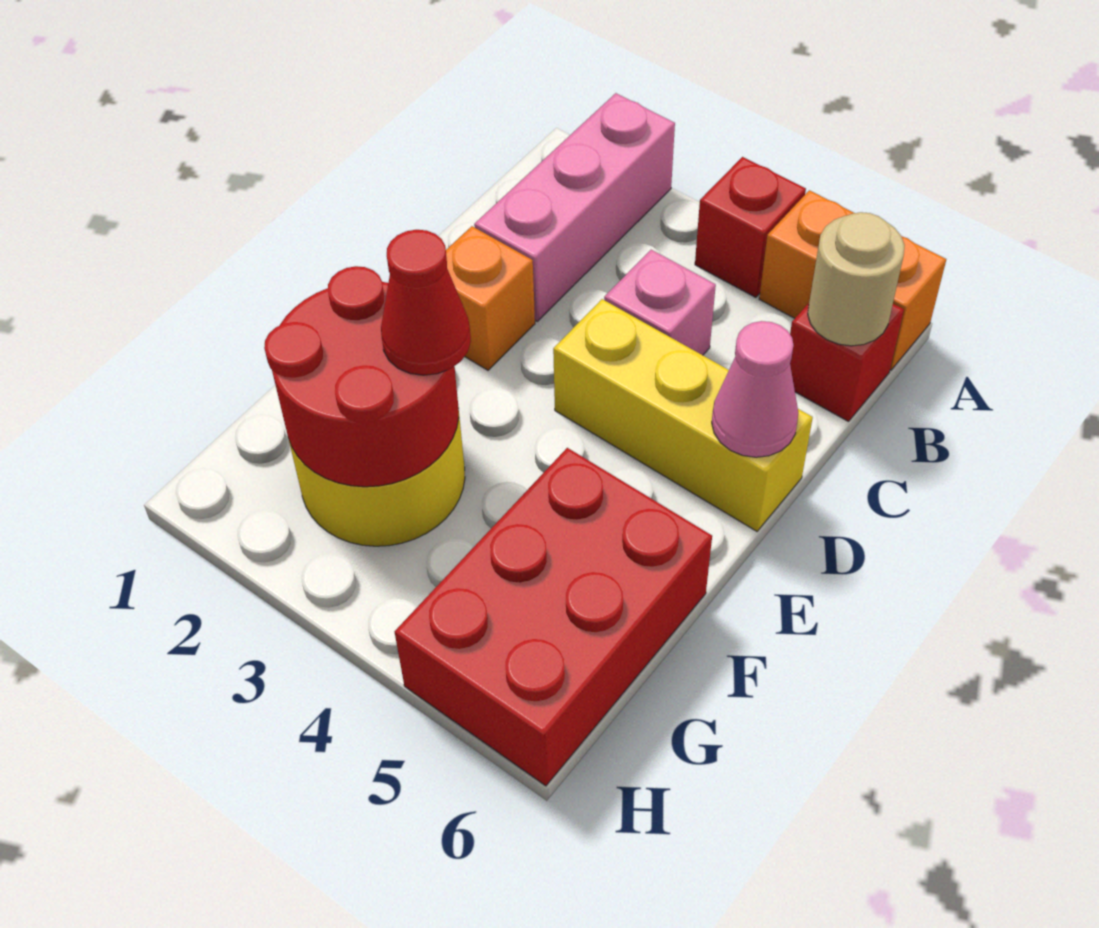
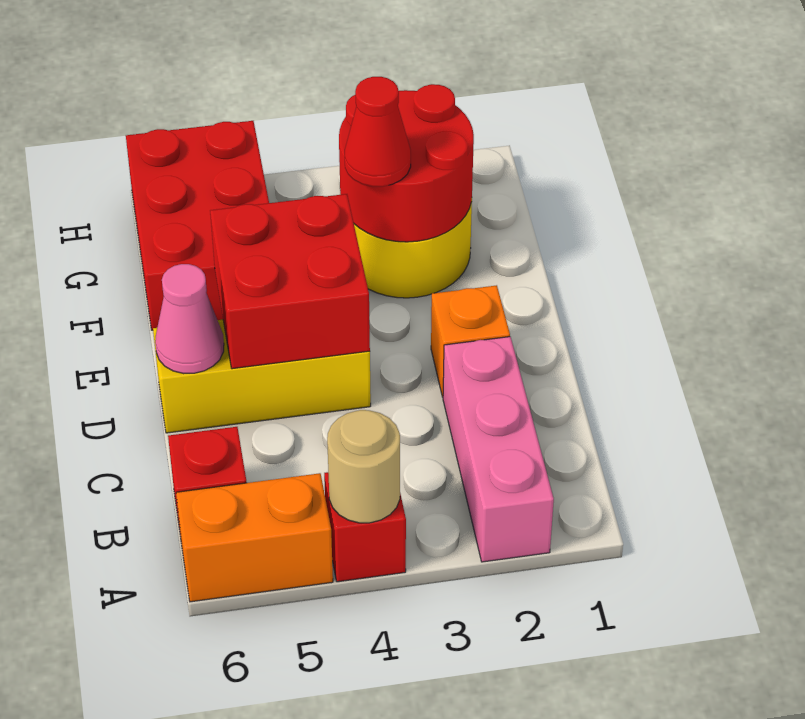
tan round brick B6 level 2 -> tan round brick A4 level 2
pink brick C4 level 1 -> none
none -> red brick D4:E5 level 2

